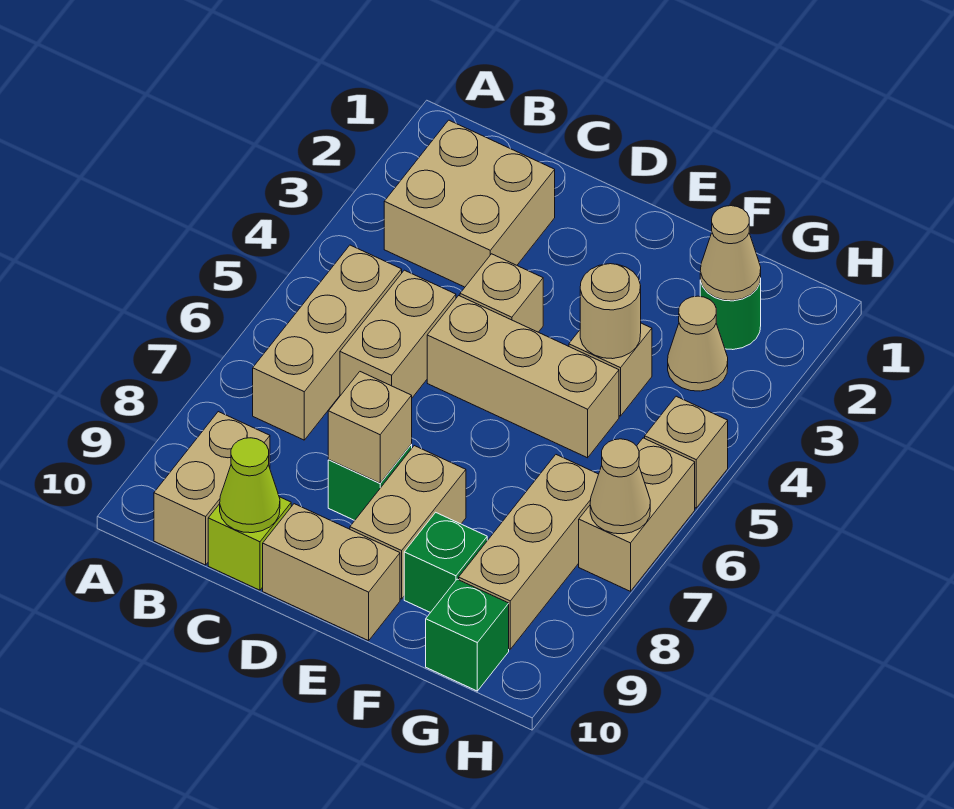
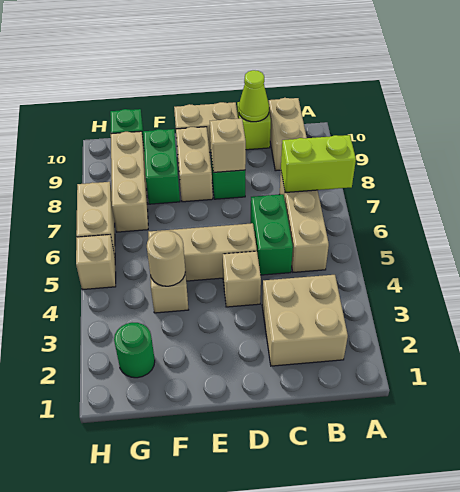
none -> lime brick A7:B7 level 2
tan brick C5:C6 level 1 -> green brick C5:C6 level 1
green brick F9 level 1 -> green brick F8:F9 level 1
tan cone G2 level 2 -> none
tan cone G3 level 1 -> none
tan cone H7 level 2 -> none

